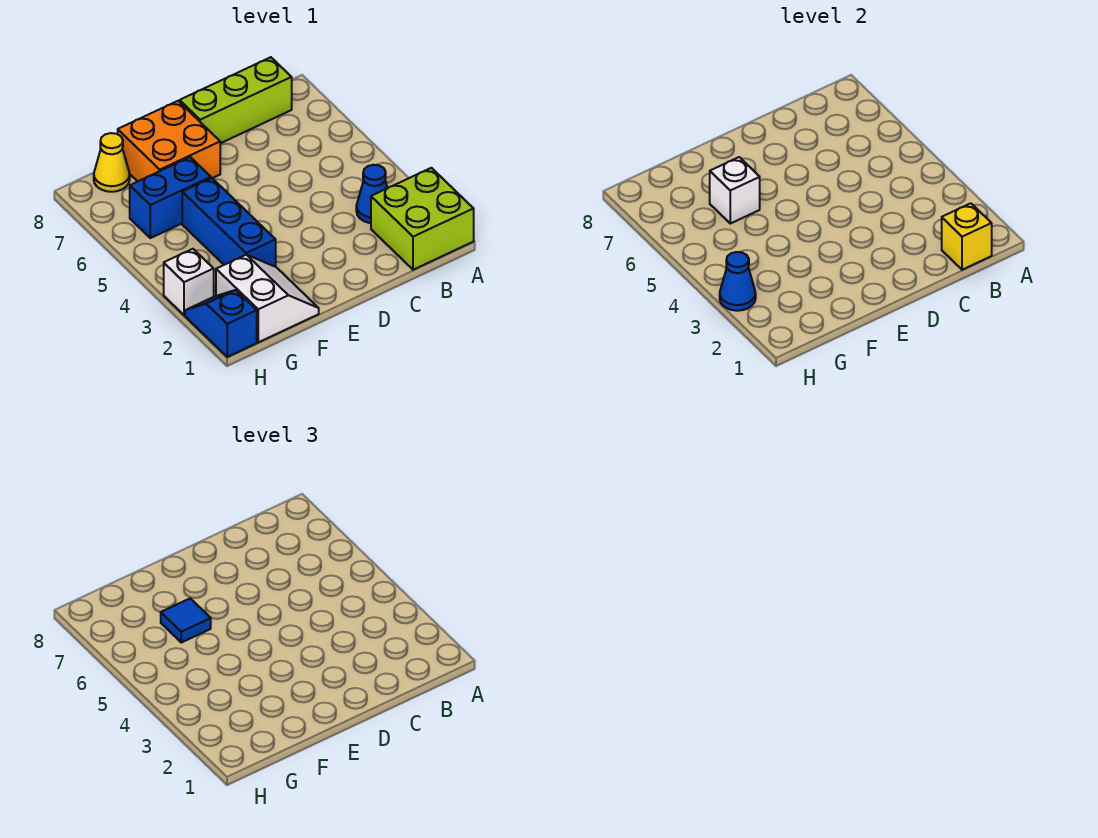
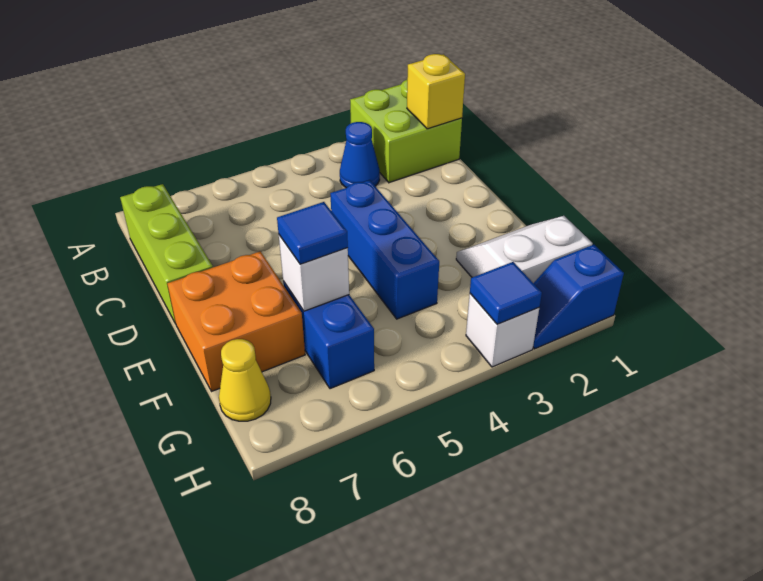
blue brick F3:F5 level 1 -> blue brick D4:F4 level 1
blue cone H3 level 2 -> blue tile H3 level 2

